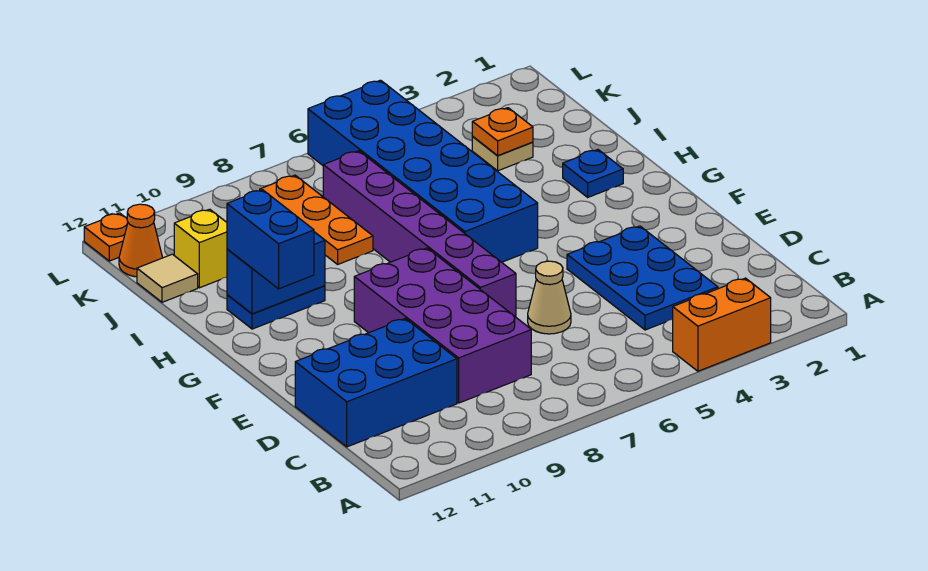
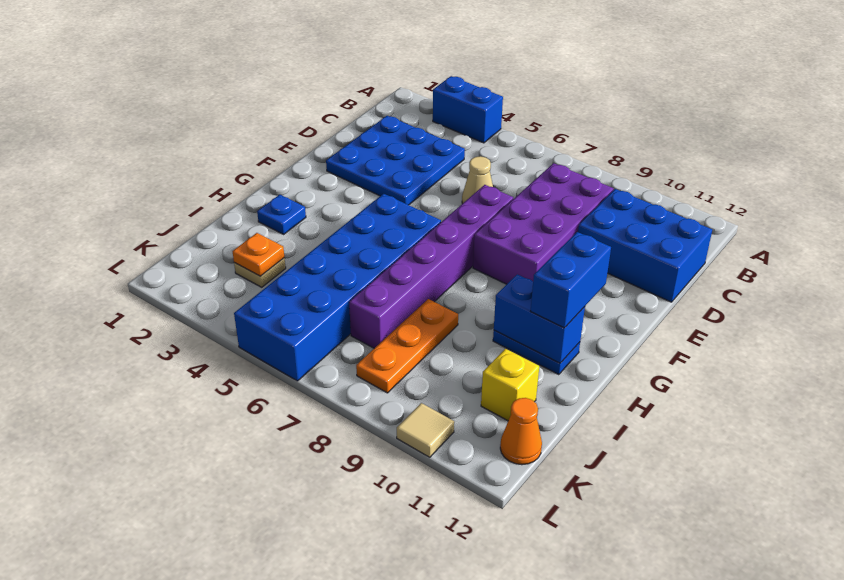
orange brick A3:A4 level 1 -> blue brick A3:A4 level 1
blue plate C3:E4 level 1 -> blue plate C2:E4 level 1
tan tile J12 level 1 -> tan tile L10 level 1
orange plate L12 level 1 -> none

